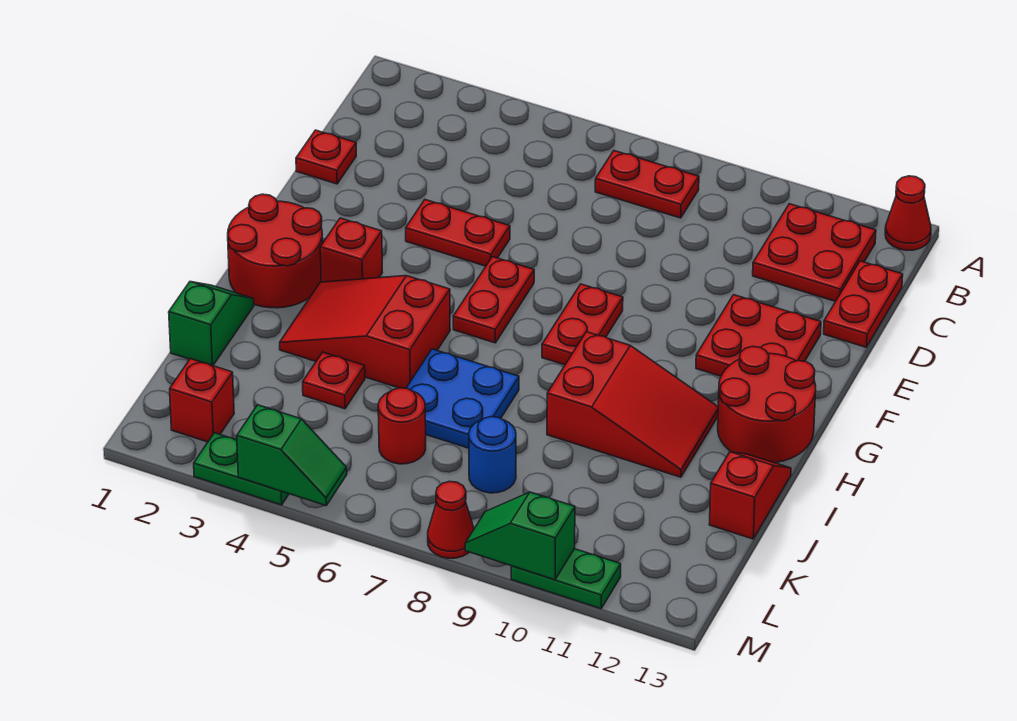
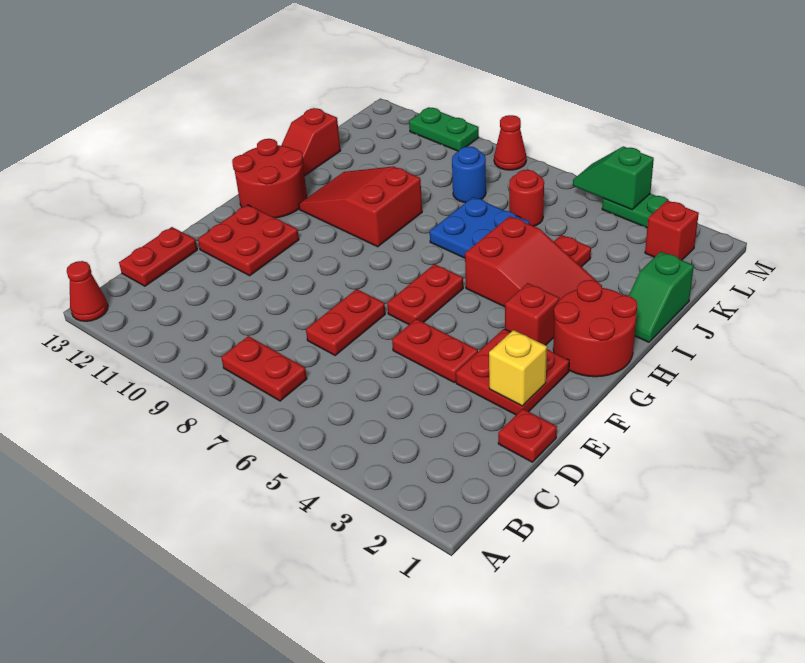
red plate B11:C12 level 1 -> red plate E2:F3 level 1
none -> yellow brick E2 level 2
red plate F8:G8 level 1 -> red plate D7:E7 level 1
green slope M9:M10 level 2 top 10 -> none

